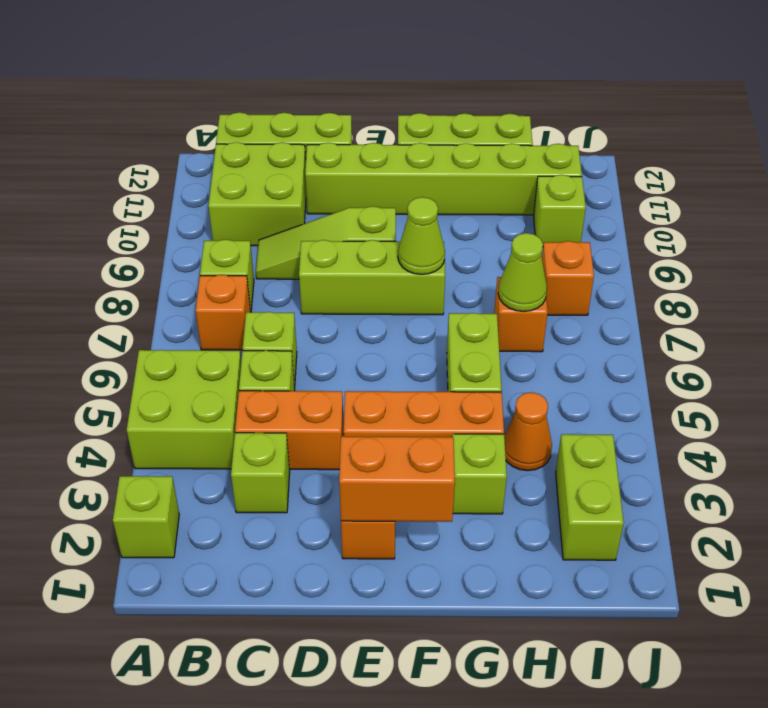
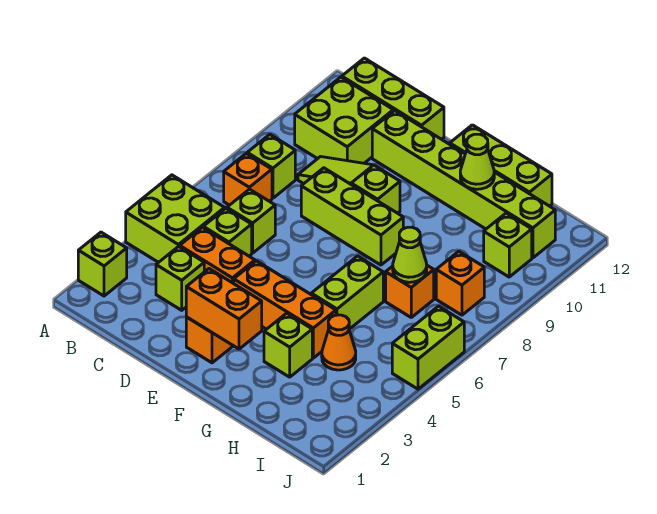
lime cone F8 level 2 -> lime cone G11 level 2
lime brick I2:I3 level 1 -> lime brick J5:J6 level 1

